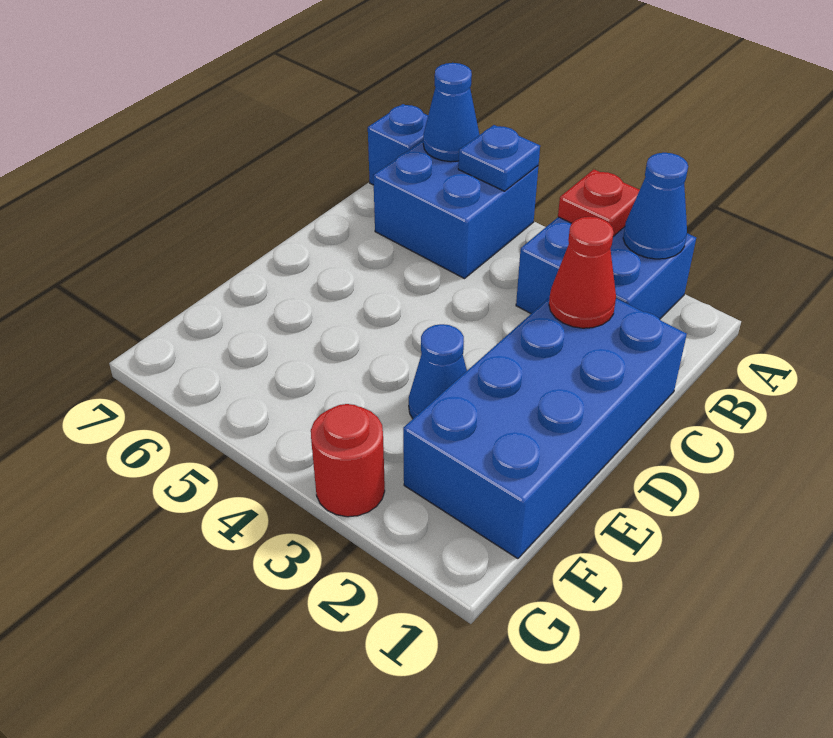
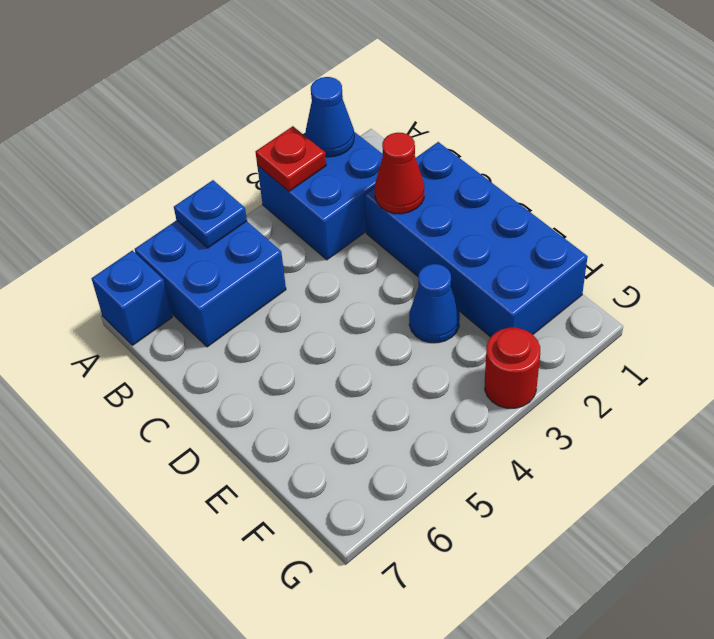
blue cone A6 level 2 -> none

